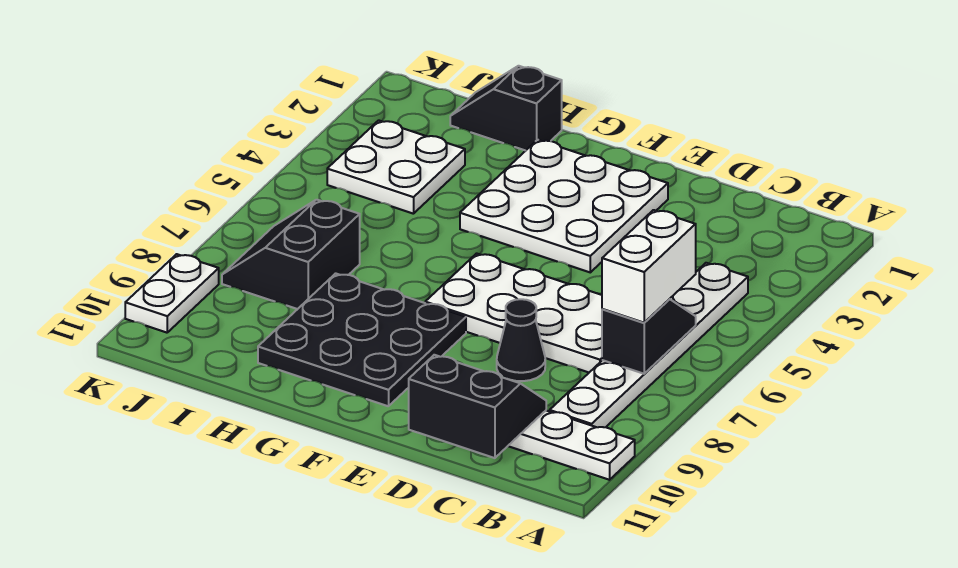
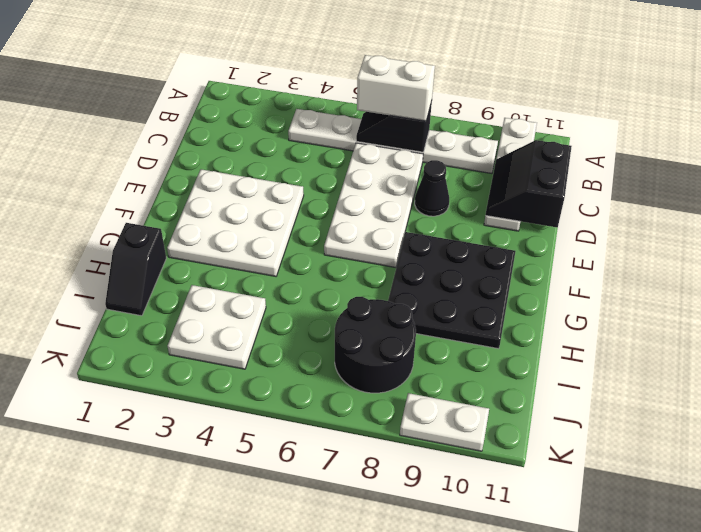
black slope I7:J8 level 1 top I -> black round brick I7:J8 level 1

